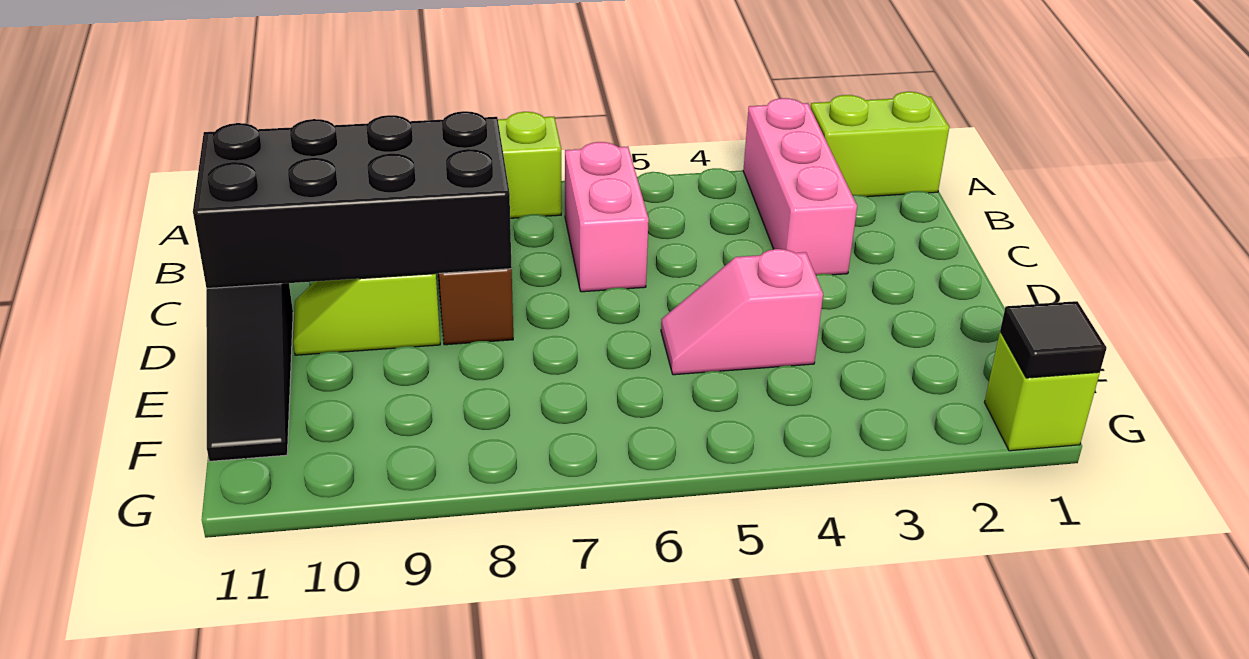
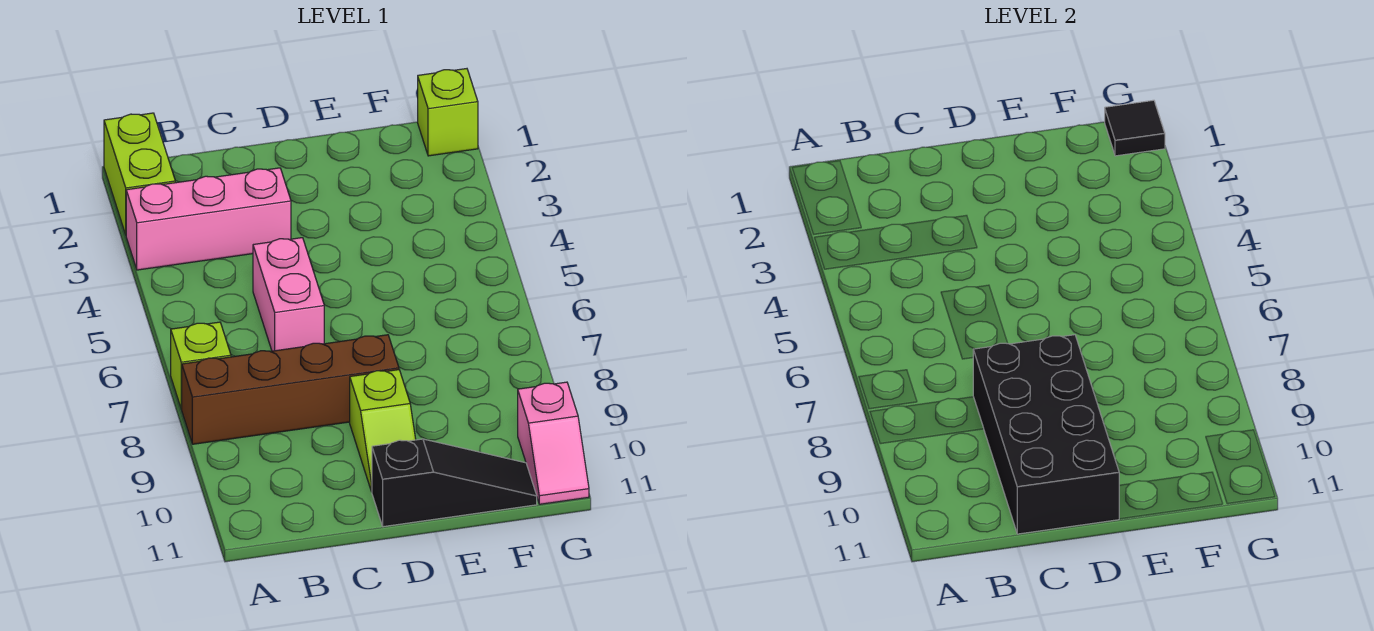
pink brick B6:C6 level 1 -> pink brick C5:C6 level 1
pink slope E4:E5 level 1 top 4 -> pink slope G10:G11 level 1 top 10

